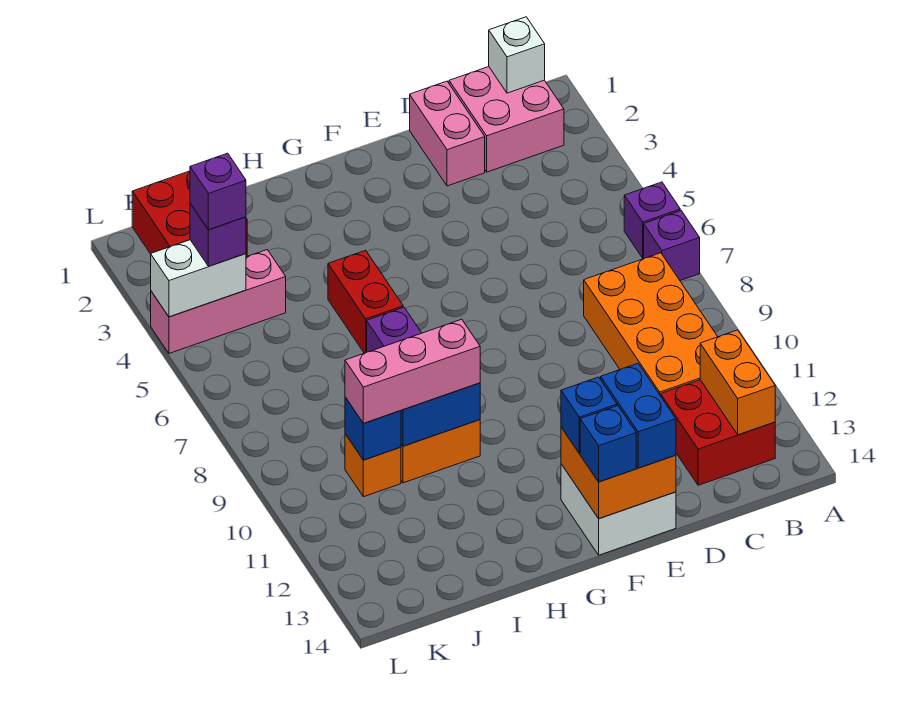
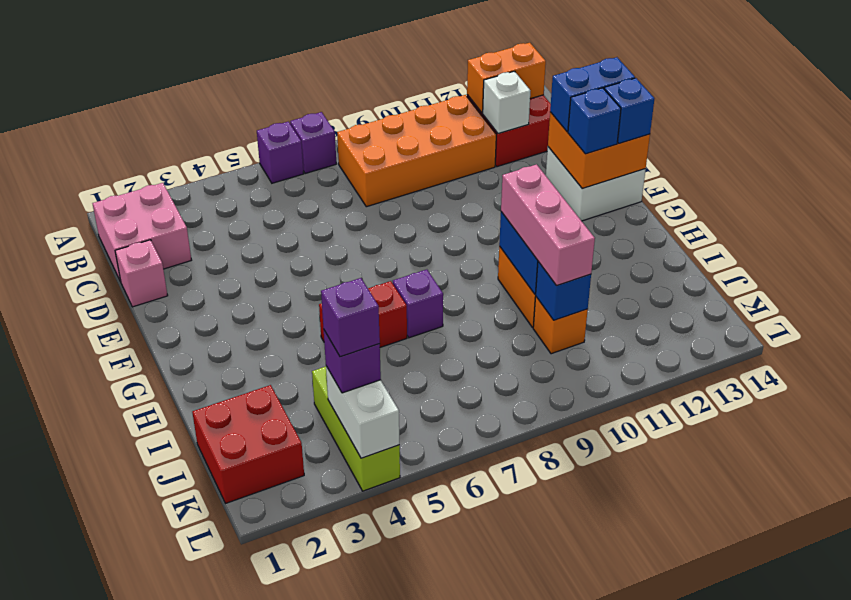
white brick B1 level 2 -> white brick C12 level 2
pink brick D1:D2 level 1 -> pink brick D1 level 1
pink brick J4:L4 level 1 -> lime brick J4:L4 level 1

